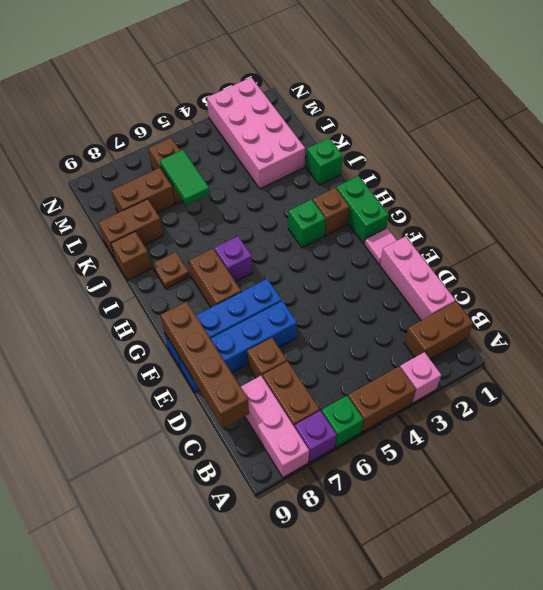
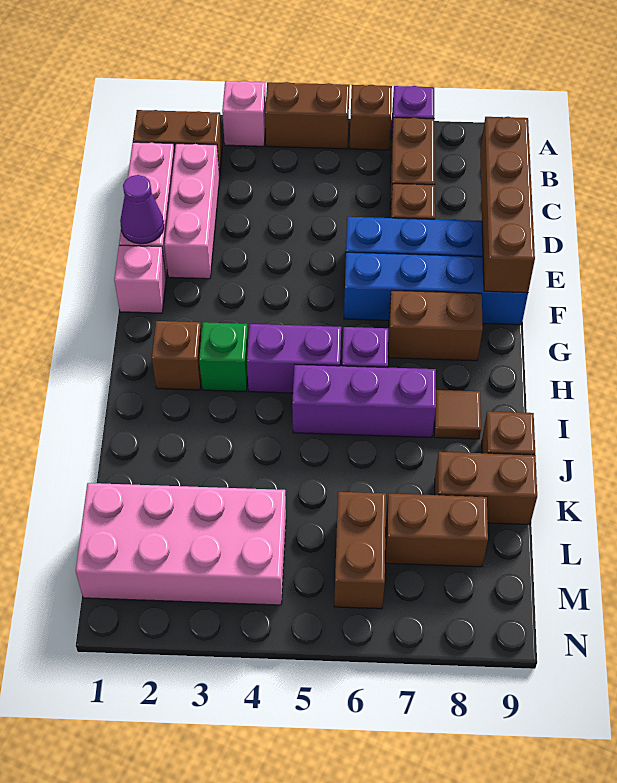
green brick A6 level 1 -> brown brick A6 level 1
pink brick A8:C8 level 1 -> pink brick C2:E2 level 1
none -> purple cone E1 level 2
pink tile F1 level 1 -> pink brick F1 level 1
green brick G1:H1 level 1 -> none
brown brick G7:H7 level 1 -> brown brick G7:G8 level 1
none -> purple brick H4:H5 level 1
none -> purple brick I5:I7 level 1
brown plate I8 level 1 -> brown tile I8 level 1
green brick J1 level 1 -> none
pink brick K2:N3 level 1 -> pink brick L1:M4 level 1
green tile K6:L6 level 2 -> none

